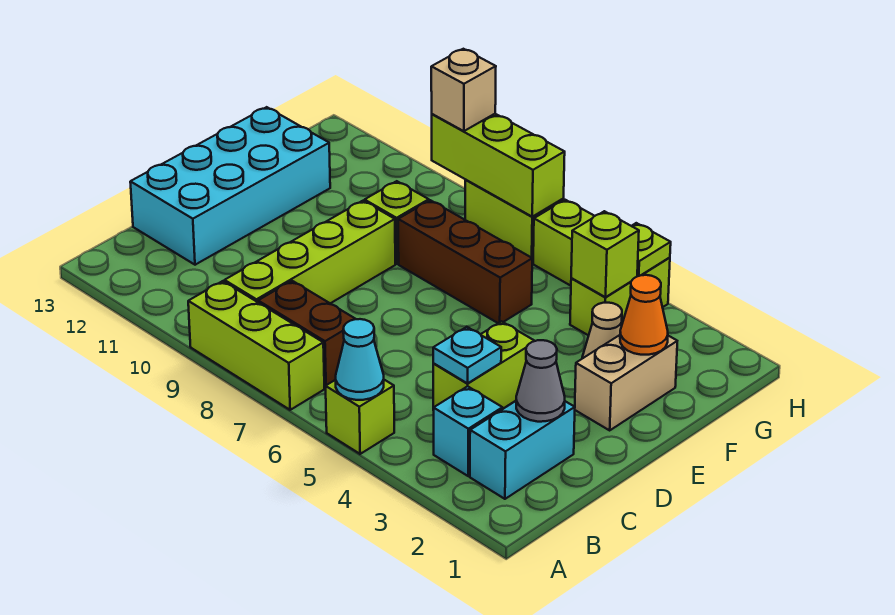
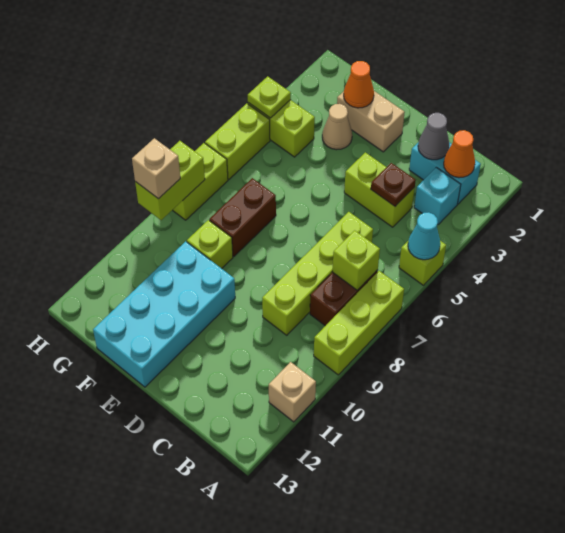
none -> tan brick A11 level 1
none -> orange cone B2 level 2
lime brick B9:E9 level 1 -> lime brick C6:C9 level 1
cyan plate C4 level 2 -> brown plate C4 level 2
cyan brick C12:F13 level 1 -> cyan brick E10:F13 level 1
brown brick F6:F8 level 1 -> brown brick F7:F8 level 1
lime brick G4 level 2 -> lime brick B7 level 2
lime brick H7:H9 level 2 -> lime brick H8:H9 level 2

